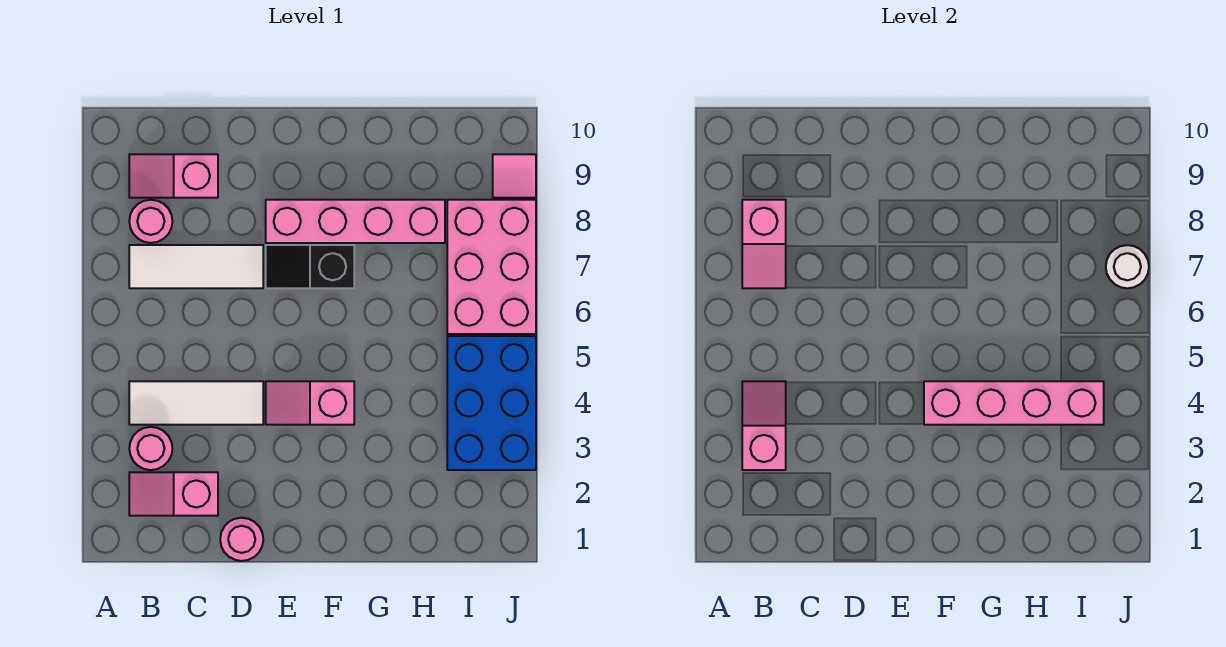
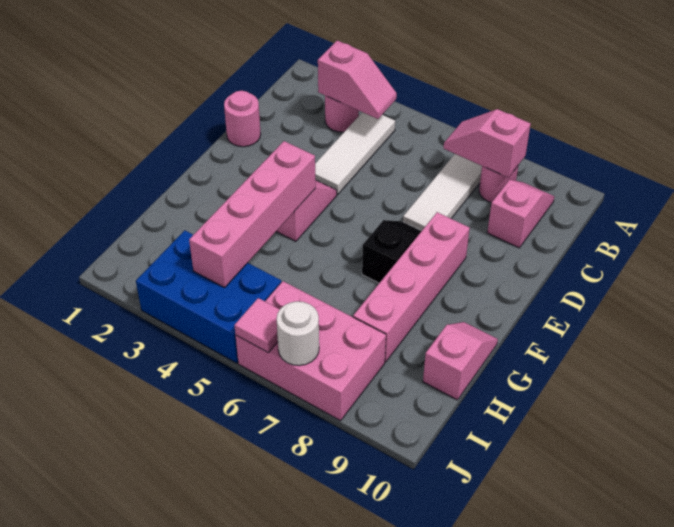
pink slope B2:C2 level 1 top C -> pink slope G10:H10 level 1 top H
pink tile J9 level 1 -> pink tile J6 level 2

